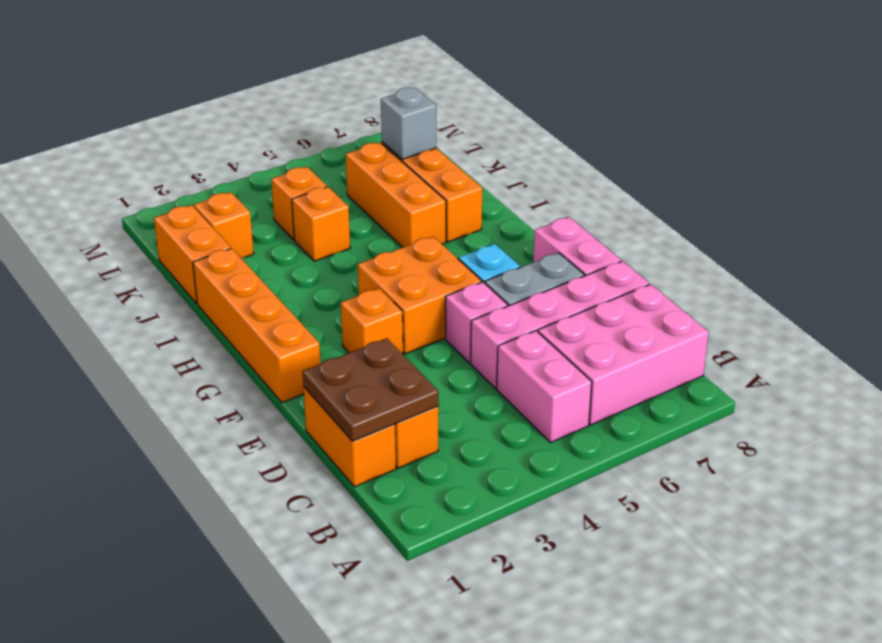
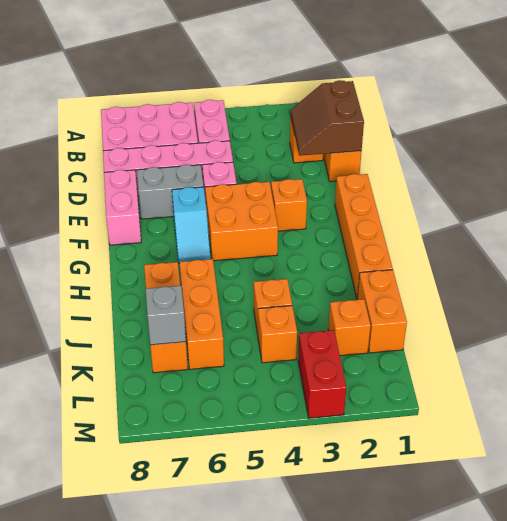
brown plate C1:D2 level 2 -> brown slope C1:D2 level 2 top 1
none -> red brick L3:M3 level 1

